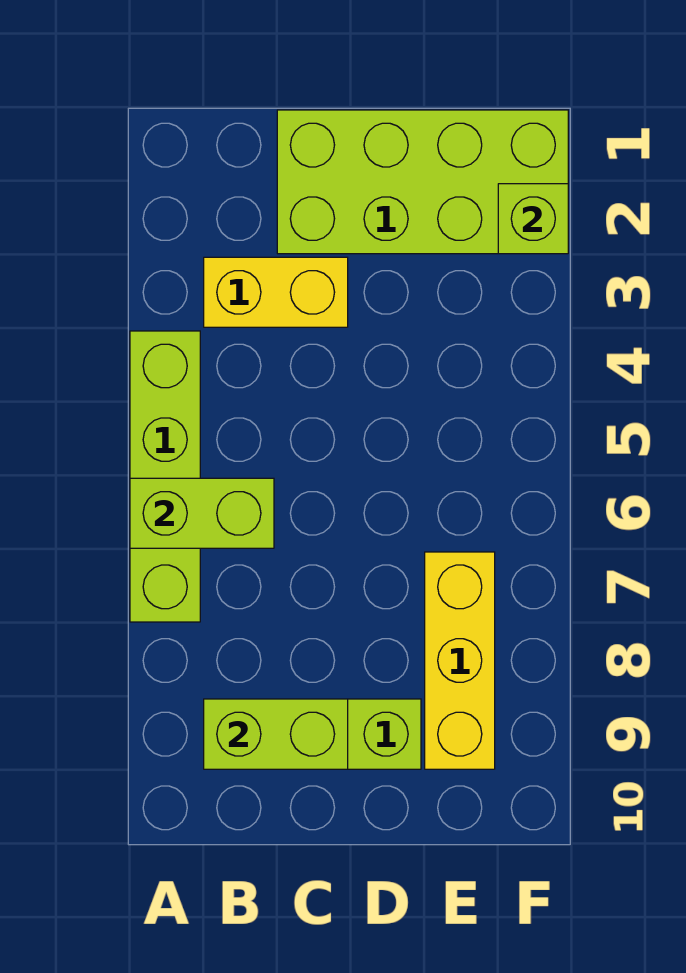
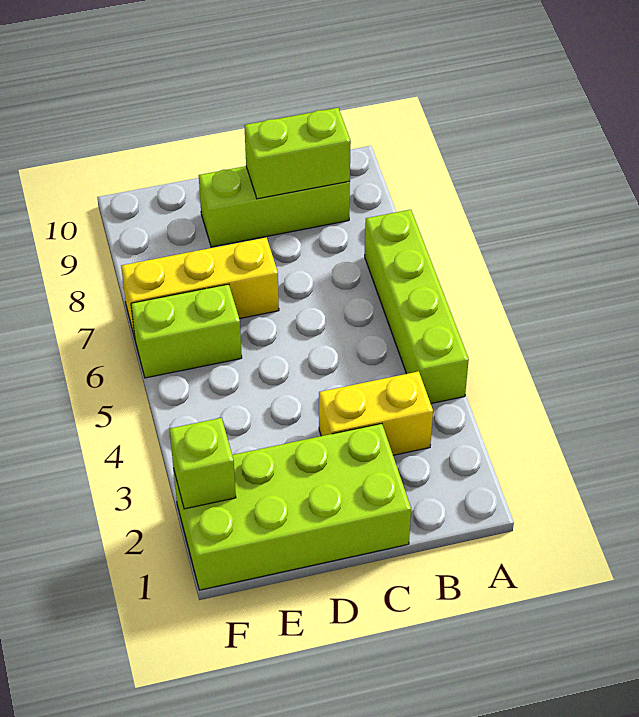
lime brick A6:B6 level 2 -> lime brick E6:F6 level 1
yellow brick E7:E9 level 1 -> yellow brick D7:F7 level 1

